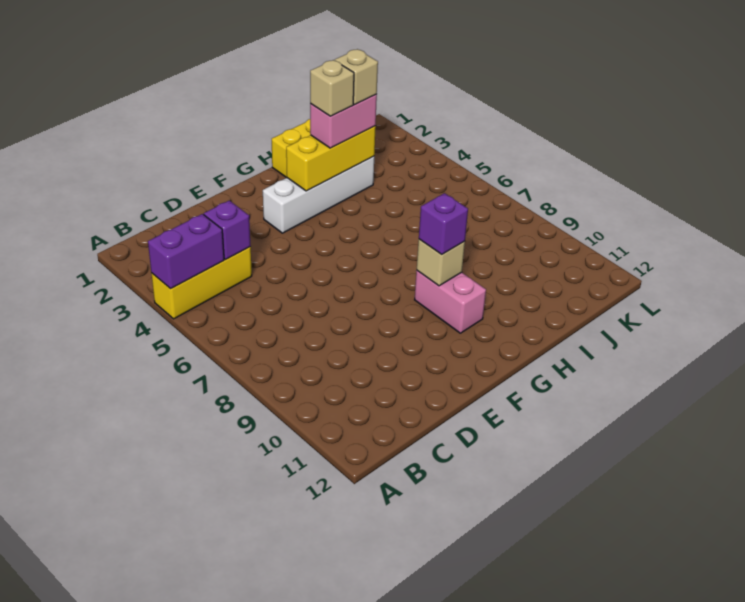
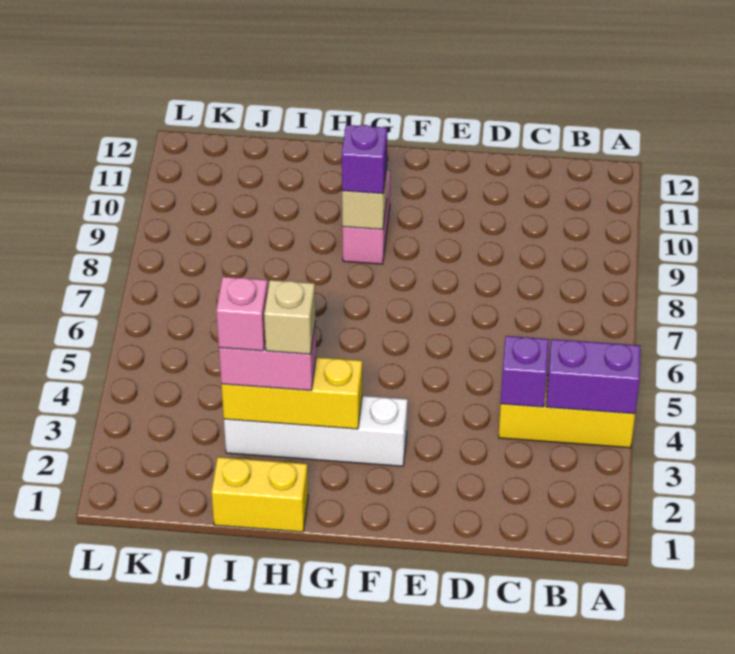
tan brick I3 level 4 -> pink brick I3 level 4

